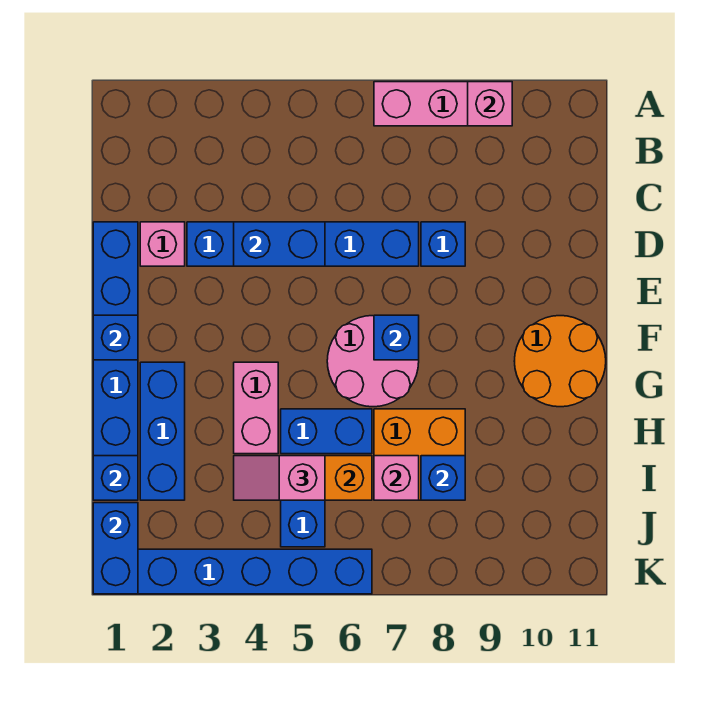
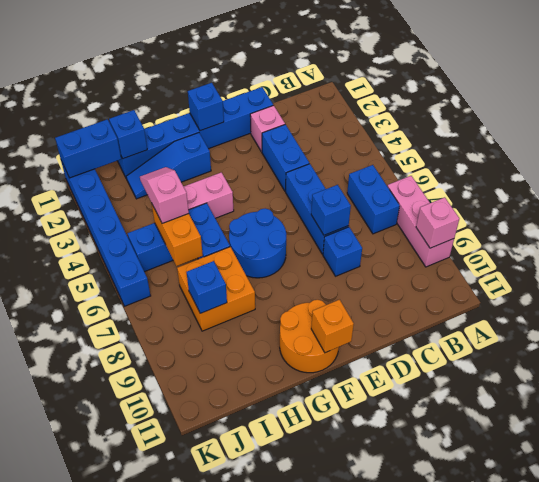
blue brick D4:D5 level 2 -> blue brick B6:B7 level 1
pink round brick F6:G7 level 1 -> blue round brick F6:G7 level 1
blue brick F7 level 2 -> blue brick D7 level 2
none -> orange brick F11 level 2
blue brick G2:I2 level 1 -> blue slope G2:I2 level 1 top G
pink brick I7 level 2 -> none

